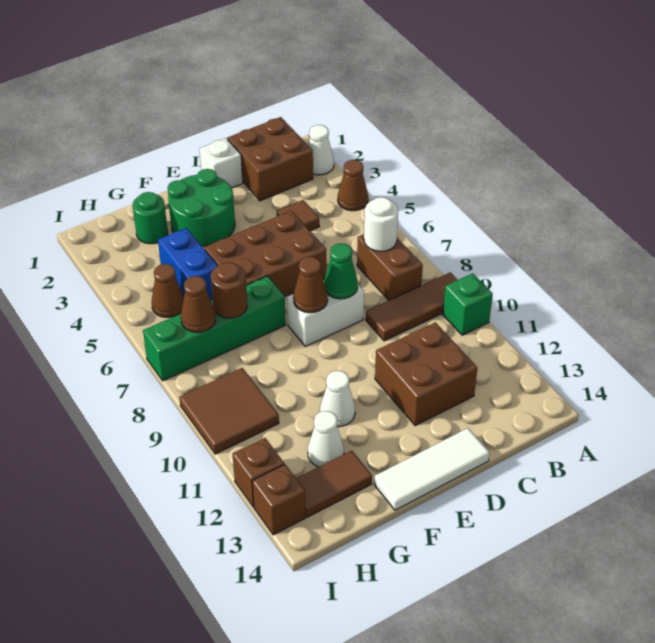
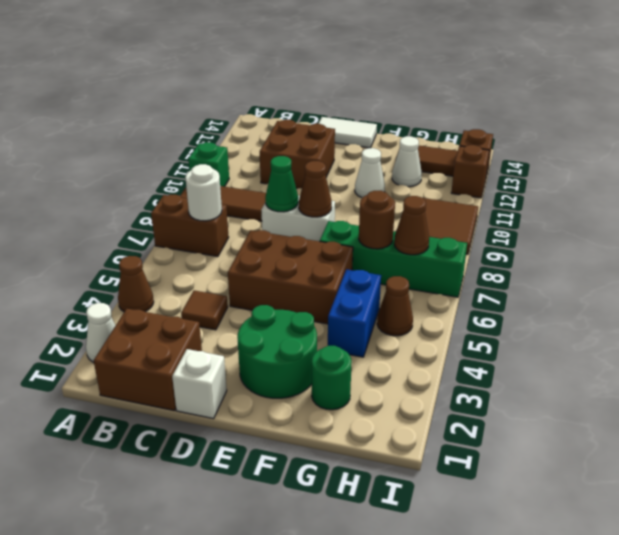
brown brick B7:B8 level 1 -> brown brick A7:B7 level 1
white tile D14:F14 level 1 -> white tile D14:E14 level 1

